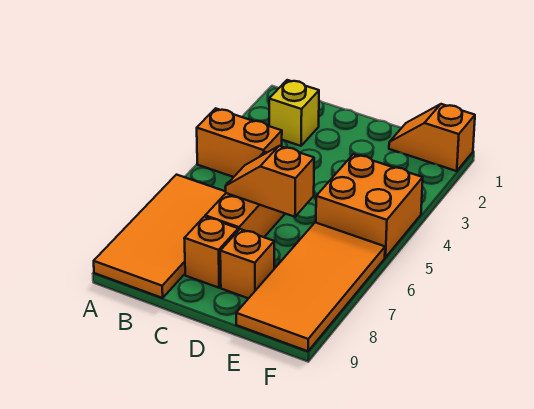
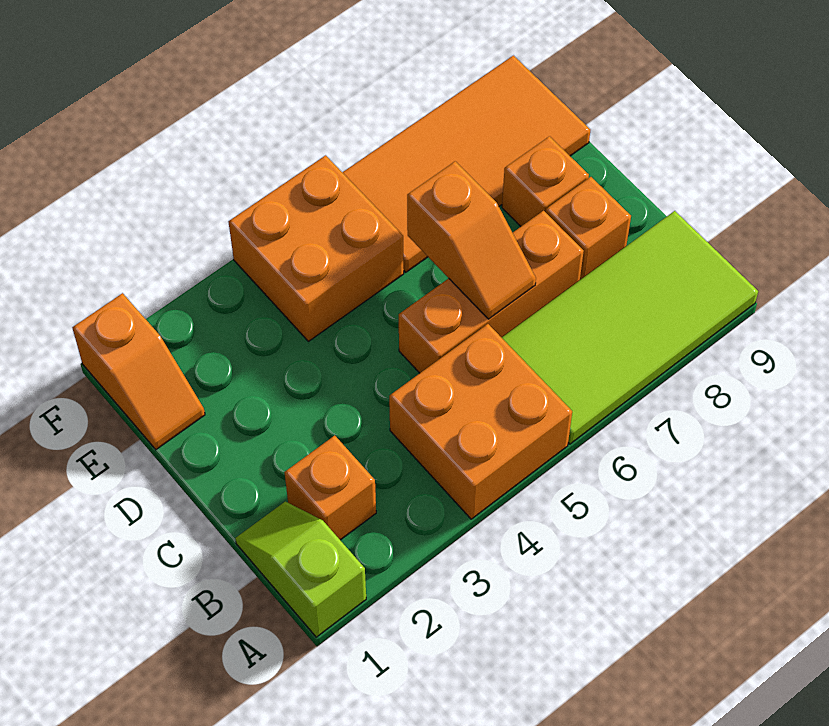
none -> lime slope A1:B1 level 1 top A
orange brick A4:B4 level 1 -> orange brick A4:B5 level 1
orange tile A6:B9 level 1 -> lime tile A6:B9 level 1
yellow brick B2 level 1 -> orange brick B2 level 1

